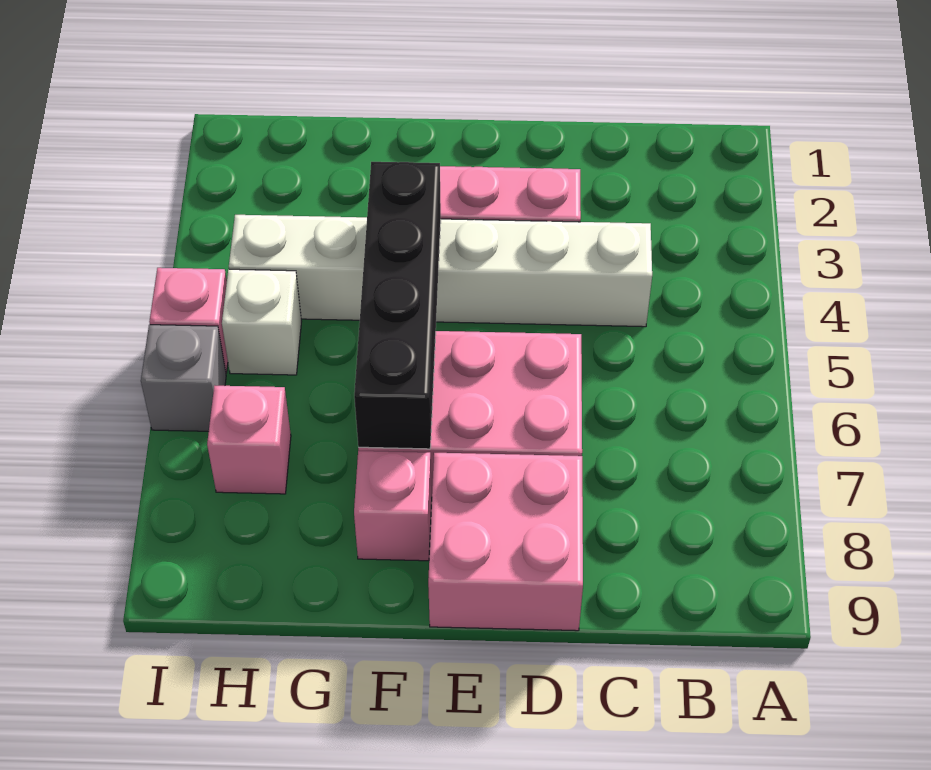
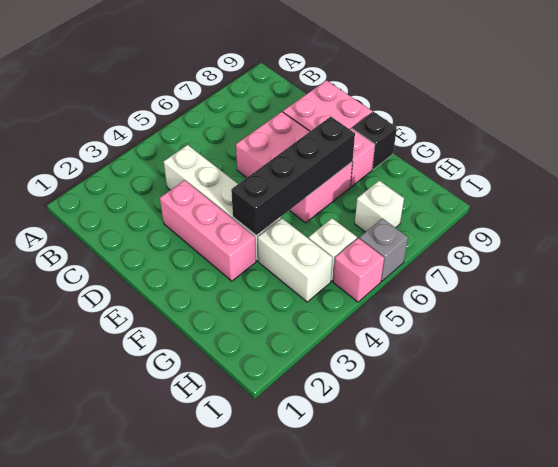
none -> black brick F9 level 1
pink brick H7 level 1 -> white brick H7 level 1

